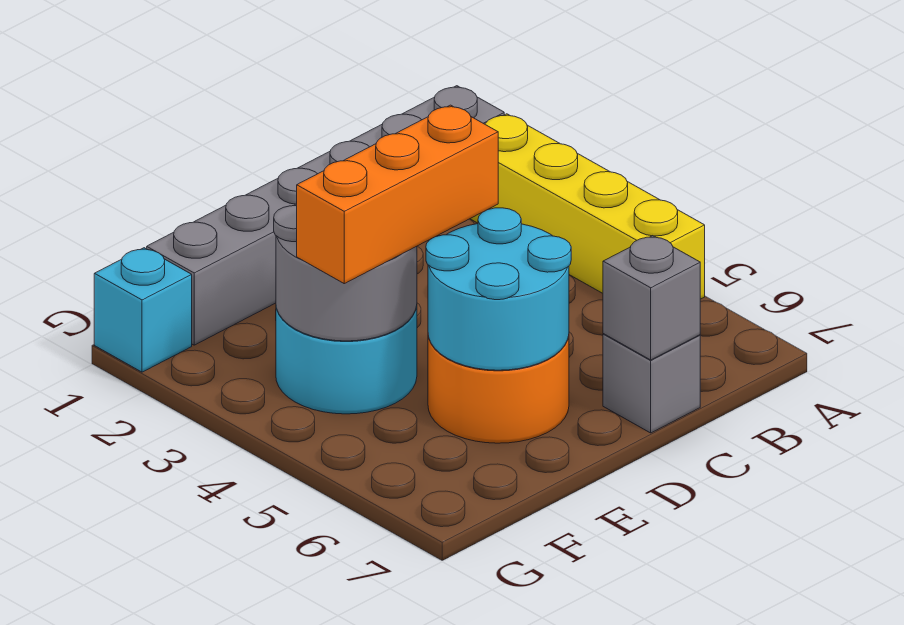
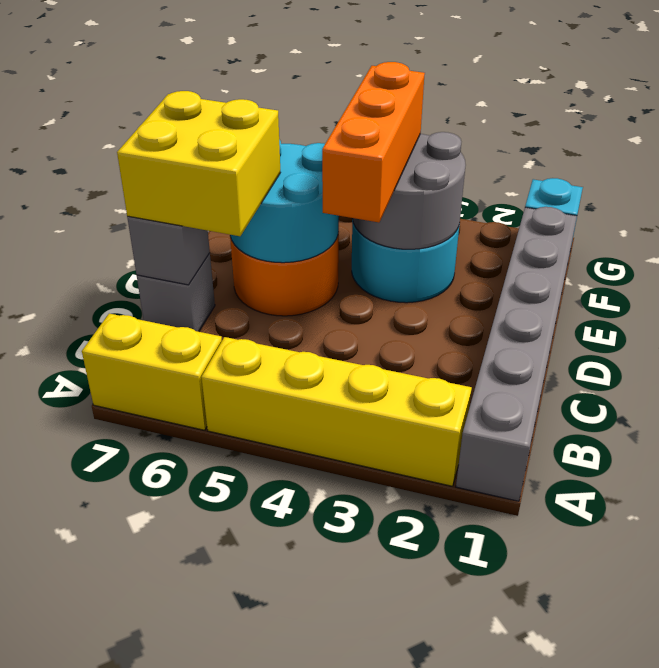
none -> yellow brick A6:A7 level 1
none -> yellow brick C6:D7 level 3

